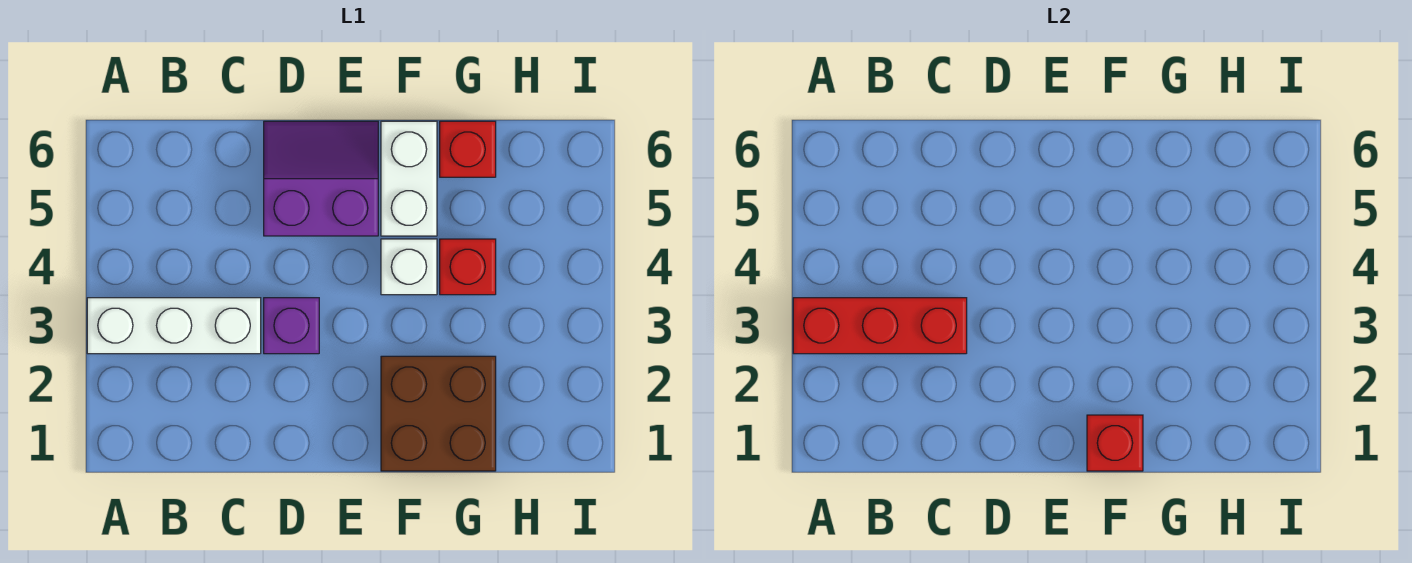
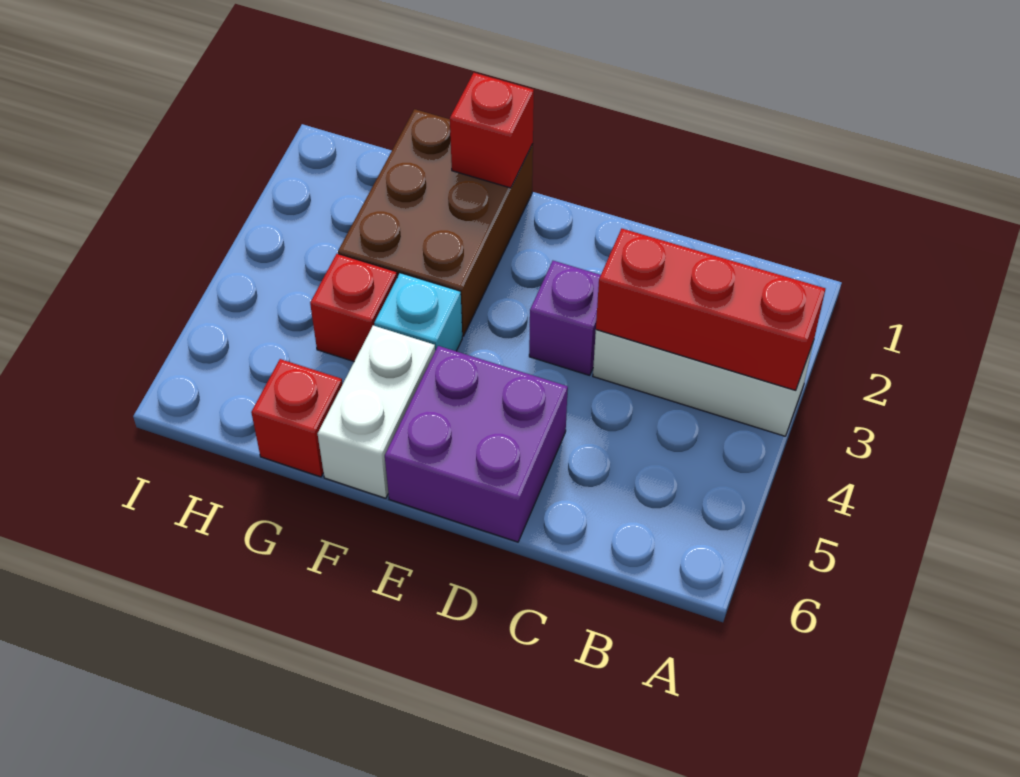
purple slope D5:E6 level 1 top 5 -> purple brick D5:E6 level 1
brown brick F1:G2 level 1 -> brown brick F1:G3 level 1
white brick F4 level 1 -> cyan brick F4 level 1

